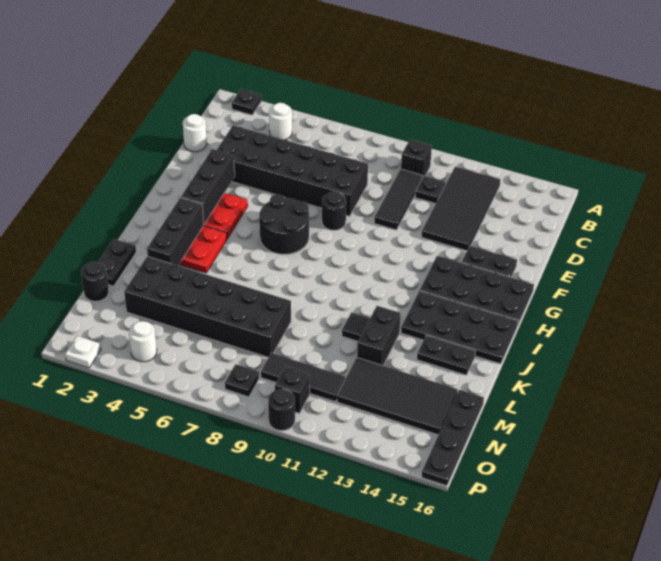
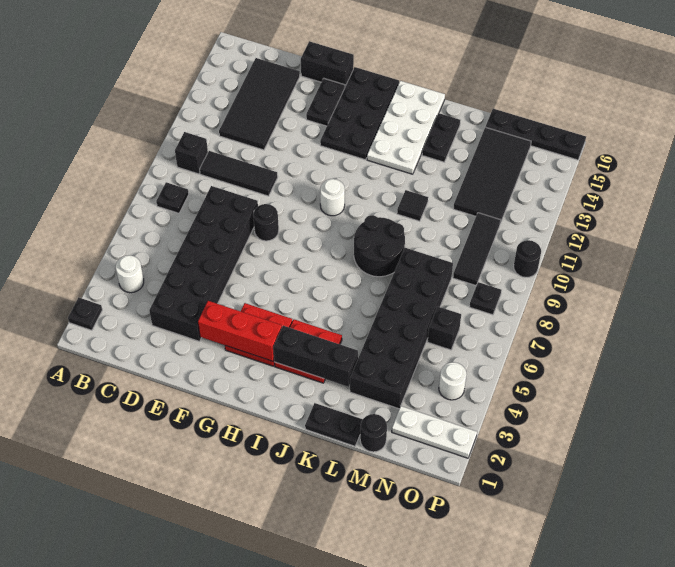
black tile B12:E13 level 1 -> black tile C12:D15 level 1
black plate C11 level 1 -> black plate B8 level 1
white round brick D1 level 1 -> white round brick H10 level 1
black brick F3:H3 level 2 -> red brick F3:H3 level 2
black round brick G6:H7 level 1 -> black round brick J8:K9 level 1
black plate I13:J16 level 1 -> white plate I13:J16 level 1
black brick K12:L12 level 1 -> black brick E16:F16 level 1
black brick O10 level 1 -> black brick N6 level 1
white plate P2 level 1 -> white plate N2:P2 level 1

